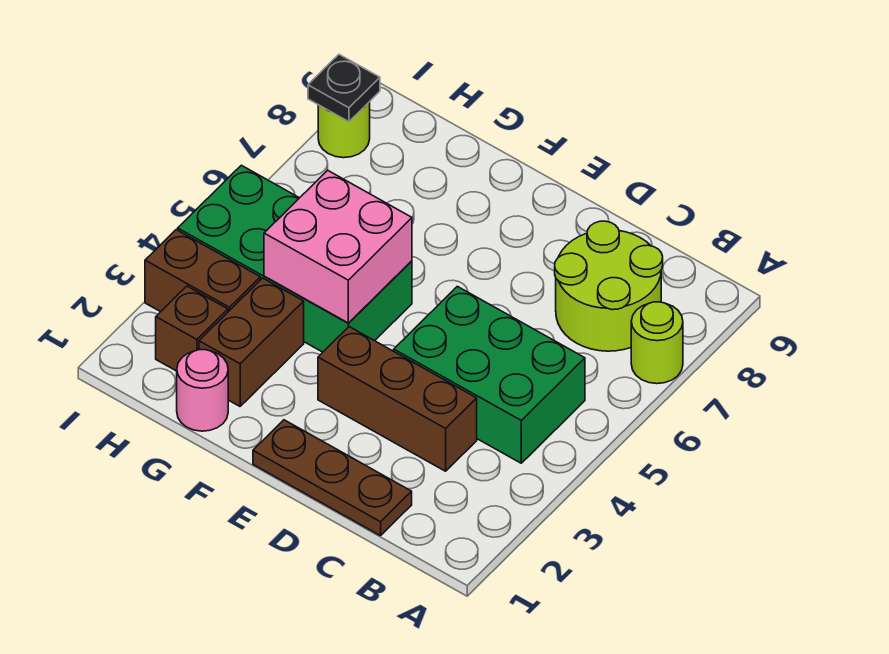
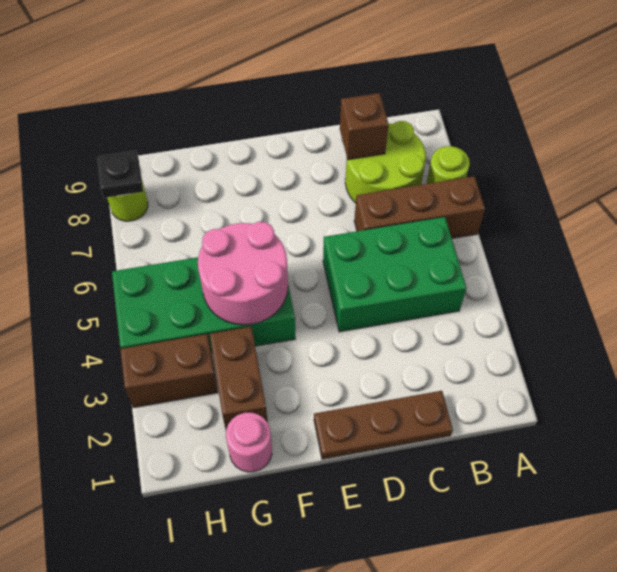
brown brick C3:E3 level 1 -> brown brick A6:C6 level 1
pink brick F4:G5 level 2 -> pink round brick F4:G5 level 2
brown brick H2 level 1 -> brown brick C8 level 2

